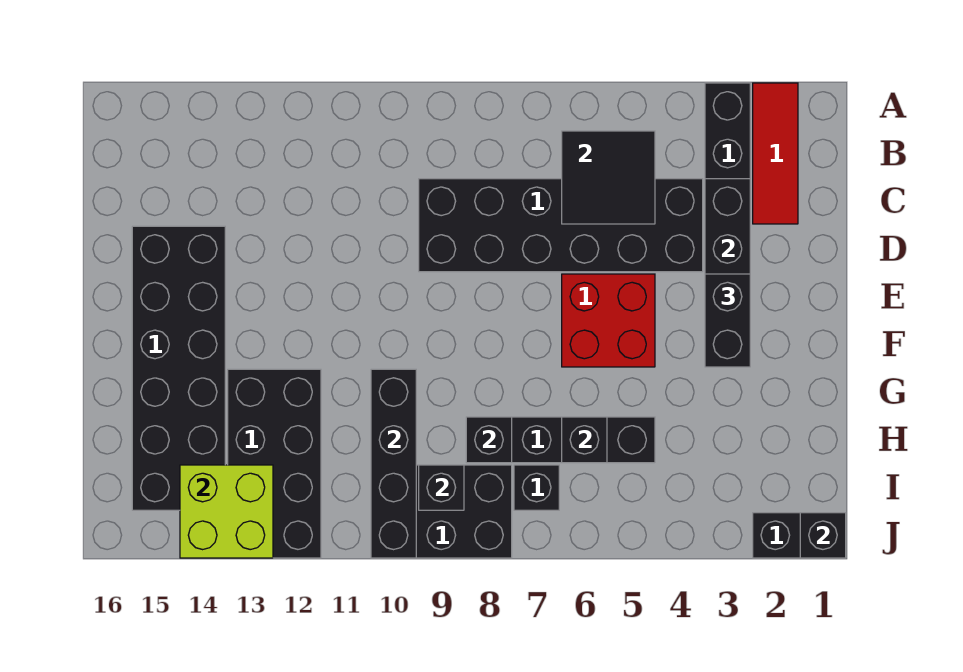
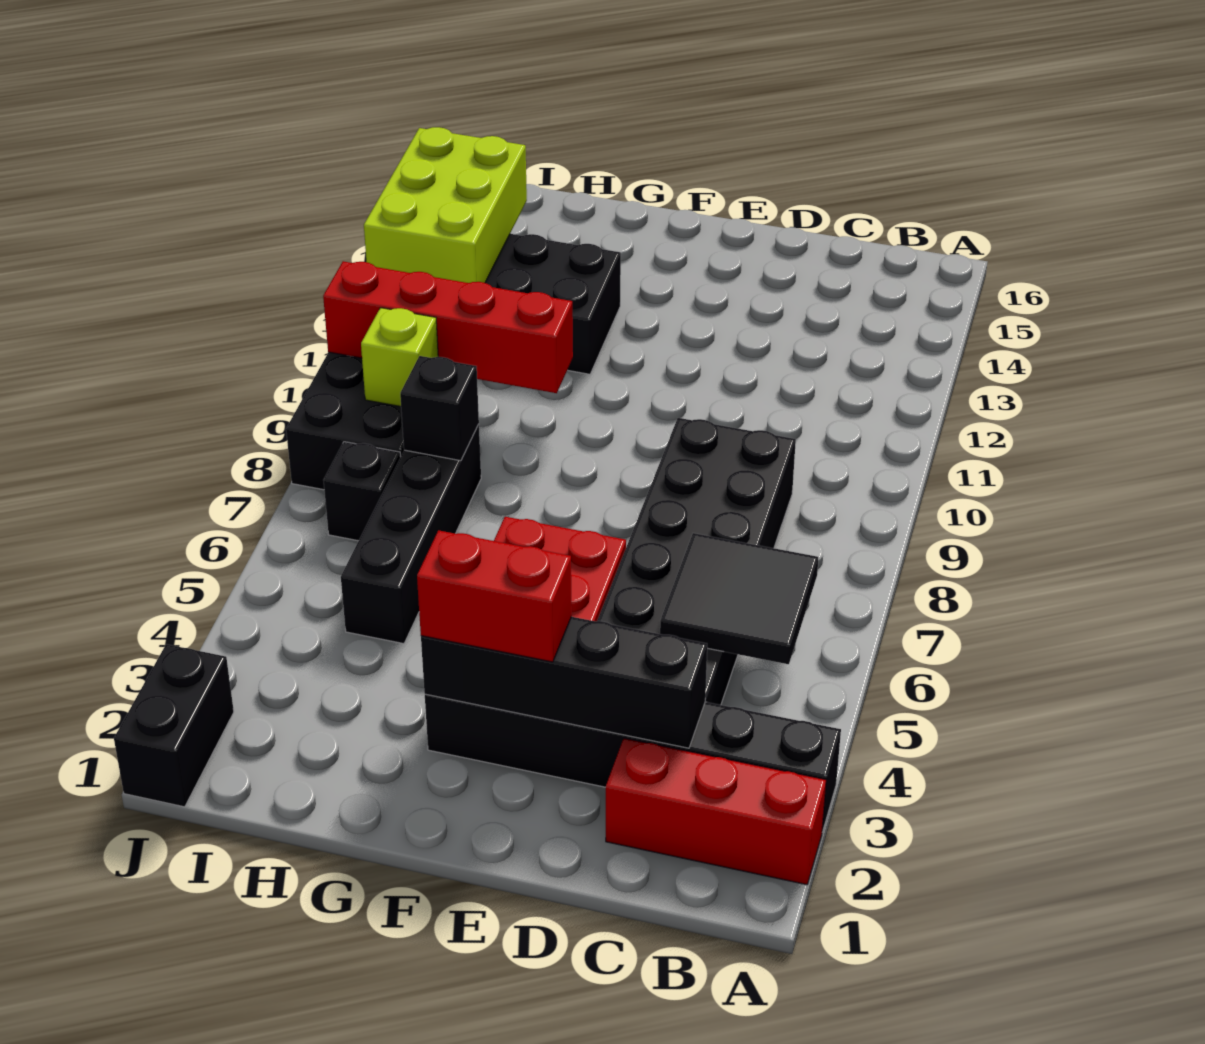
red tile A2:C2 level 1 -> red brick A2:C2 level 1
black brick D14:I15 level 1 -> none
black brick E3:F3 level 3 -> red brick E3:F3 level 3
black brick G10:J10 level 2 -> red brick G10:J10 level 2
black brick H6 level 2 -> none
black brick I9 level 2 -> lime brick I9 level 2
lime brick I13:J14 level 2 -> lime brick I12:J14 level 2
black brick J1 level 2 -> none

